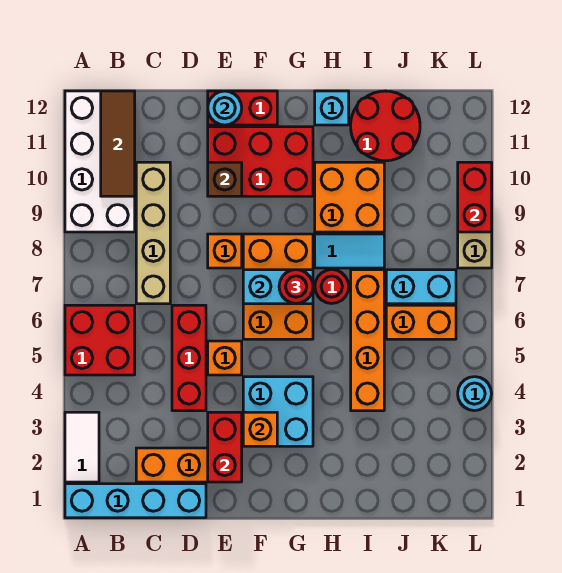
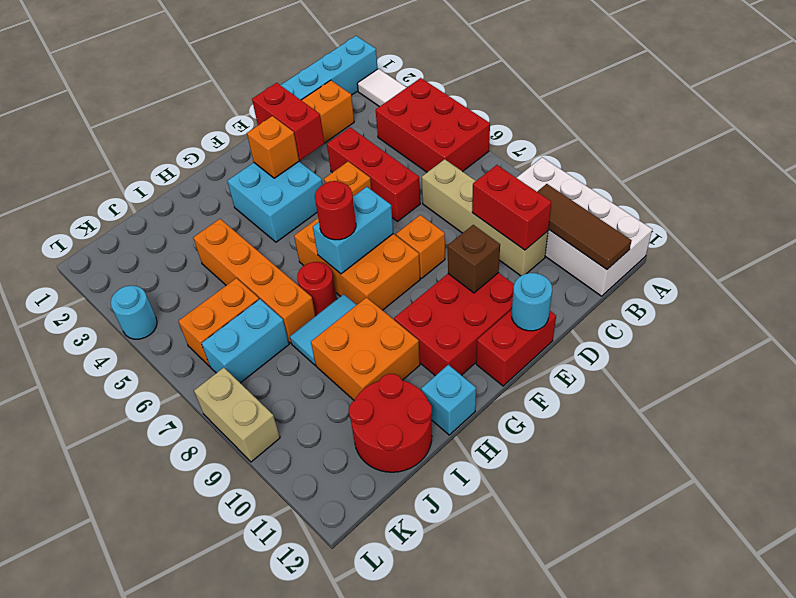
red brick A5:B6 level 1 -> red brick A4:B6 level 1
red brick L9:L10 level 2 -> red brick C9:C10 level 2

